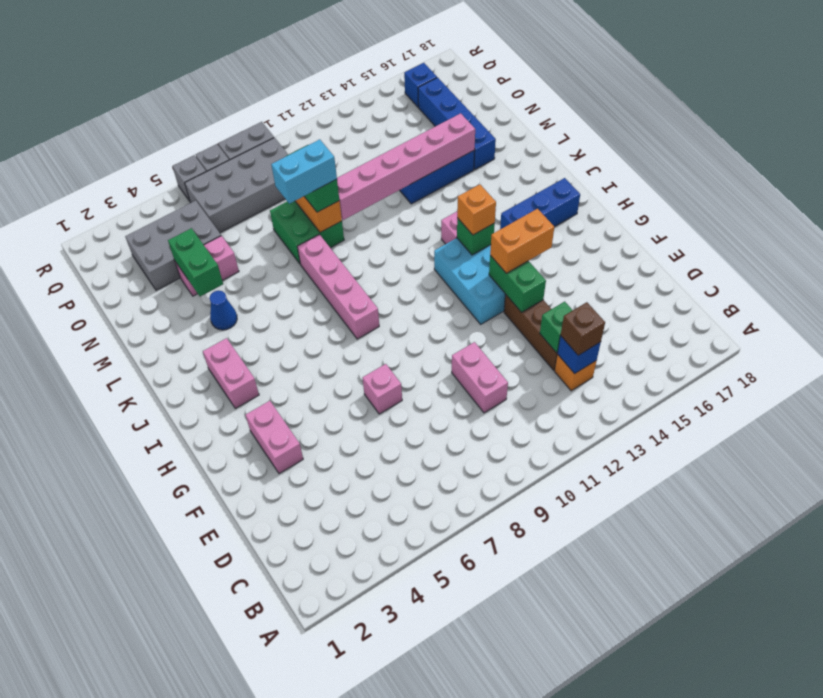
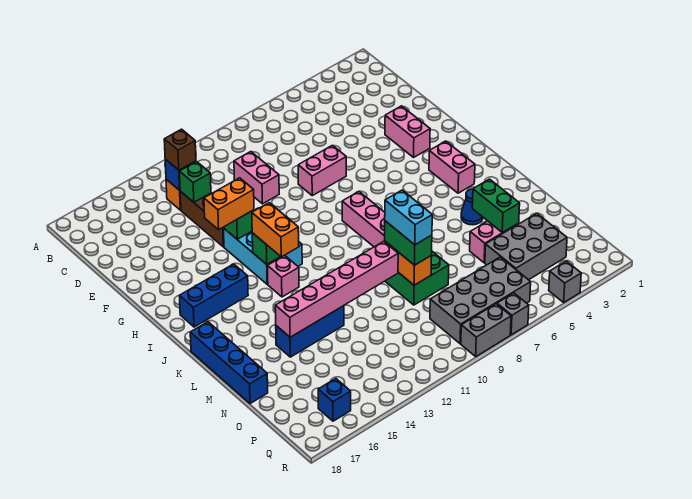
pink brick F7 level 1 -> pink brick F7:F8 level 1
orange brick I13 level 3 -> orange brick I13:J13 level 3
cyan brick M8:M9 level 4 -> cyan brick M9:N9 level 4
blue brick M16:P16 level 1 -> blue brick K18:N18 level 1
grey brick R6 level 1 -> grey brick R4 level 1

